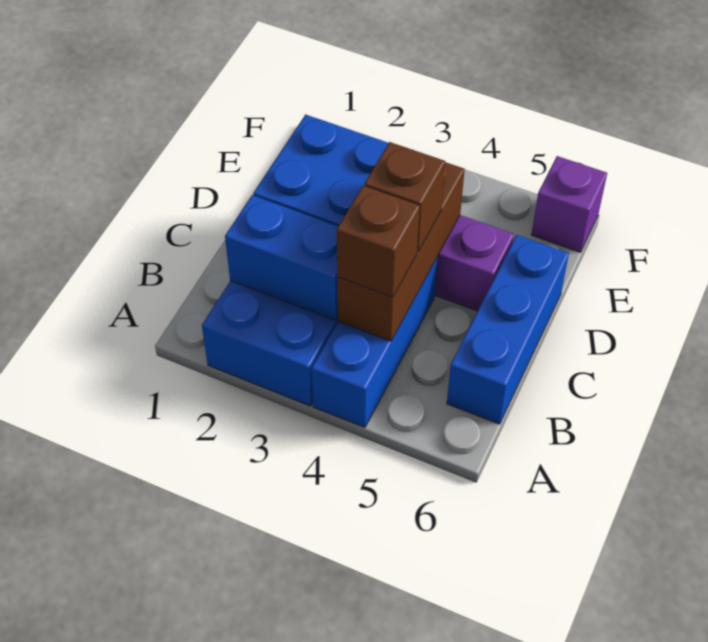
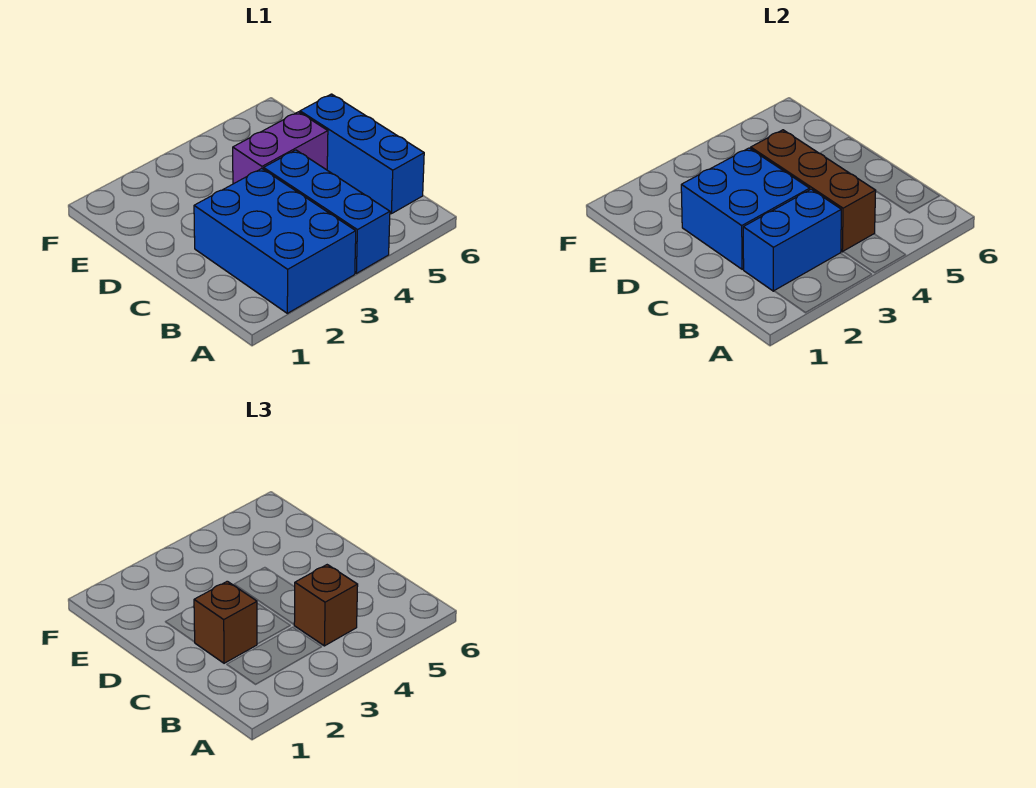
brown brick C4 level 3 -> brown brick C2 level 3
purple brick F6 level 1 -> none

